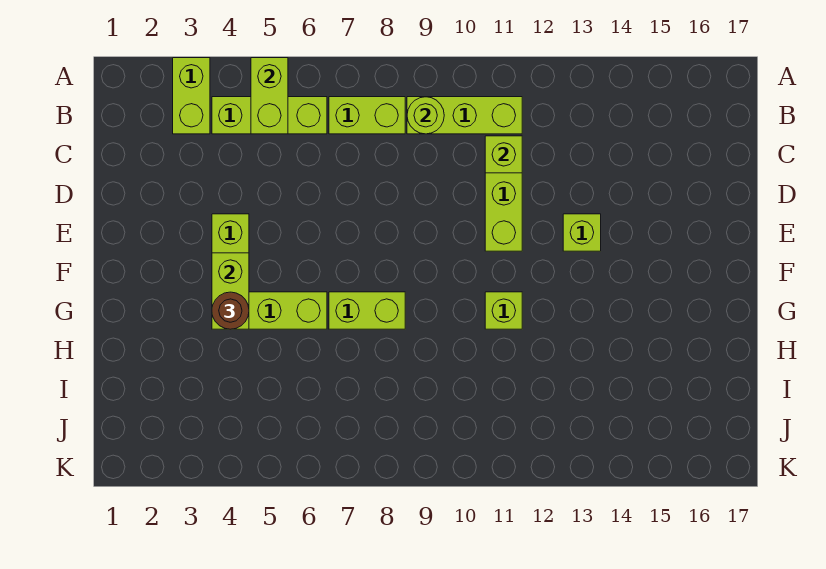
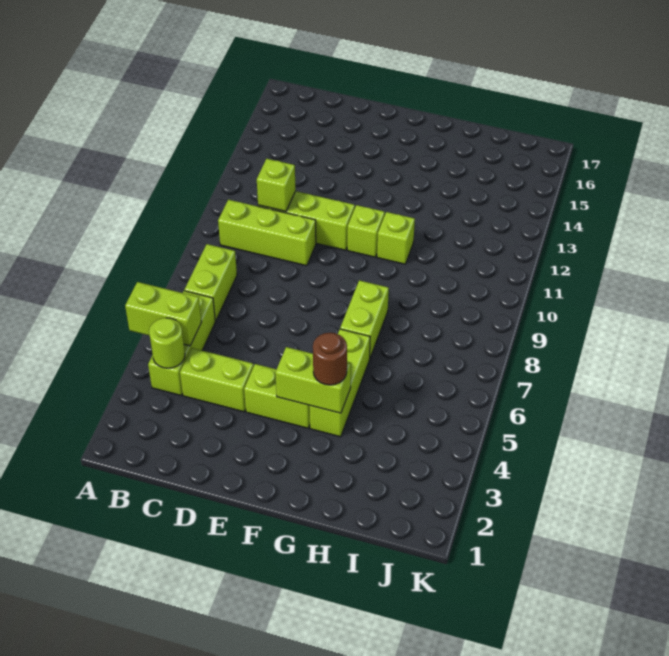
lime brick A3:B3 level 1 -> lime brick C4:D4 level 1
lime brick B9:B11 level 1 -> lime brick B10:D10 level 1
lime round brick B9 level 2 -> lime round brick B4 level 2
lime brick E13 level 1 -> lime brick F11 level 1

